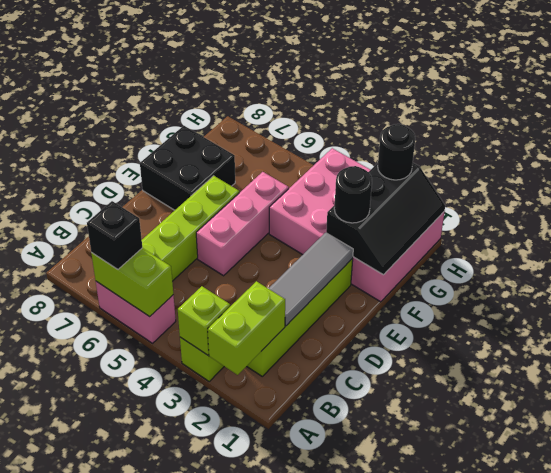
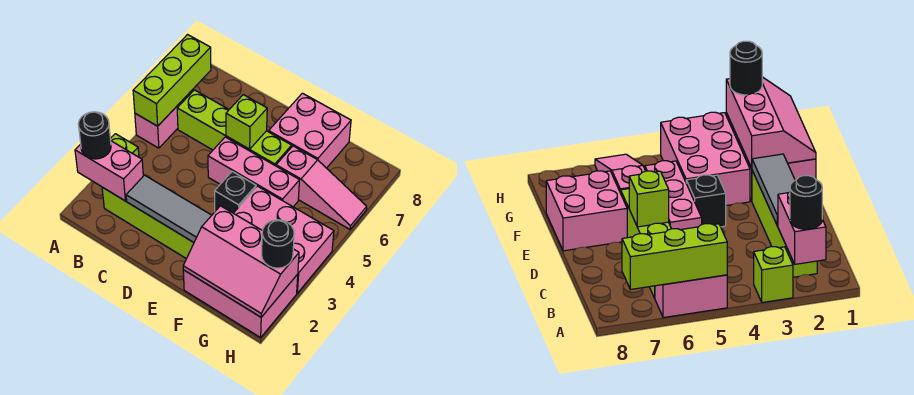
lime brick A2:B2 level 2 -> pink brick A2:B2 level 2
lime brick A3 level 2 -> lime brick D6 level 2
lime brick A5:A6 level 2 -> lime brick A5:A7 level 2
black brick A6 level 3 -> black brick E4 level 1
black brick E7:F8 level 1 -> pink brick E7:F8 level 1
black slope F1:H2 level 2 top 2 -> pink slope F1:H2 level 2 top 2
black round brick F2 level 3 -> black round brick A2 level 3
none -> pink slope F6:H6 level 1 top F

